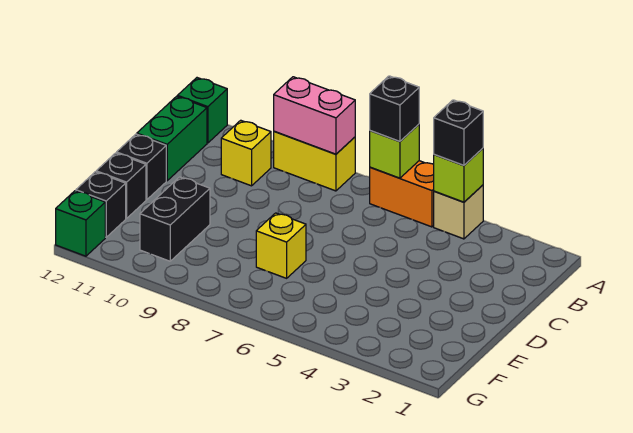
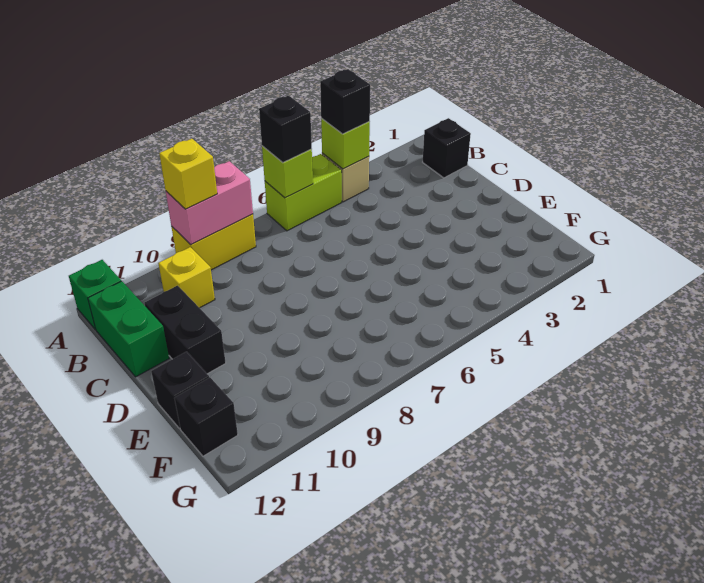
orange brick A5:A6 level 1 -> lime brick A5:A6 level 1
black brick D12 level 1 -> black brick B1 level 1
yellow brick E7 level 1 -> yellow brick A9 level 3
black brick E10:F10 level 1 -> black brick C11:D11 level 1
green brick G12 level 1 -> none

